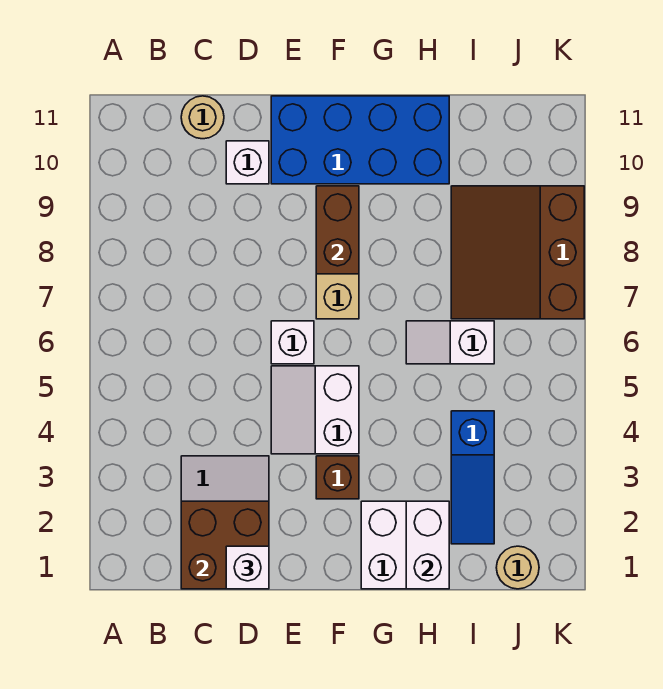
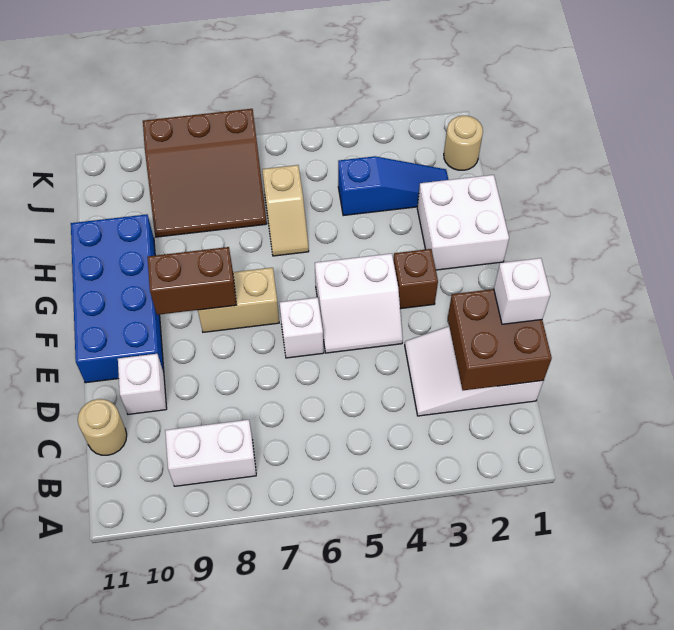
white brick H1:H2 level 2 -> white brick B8:B9 level 1
white slope H6:I6 level 1 top I -> tan slope H6:I6 level 1 top I

